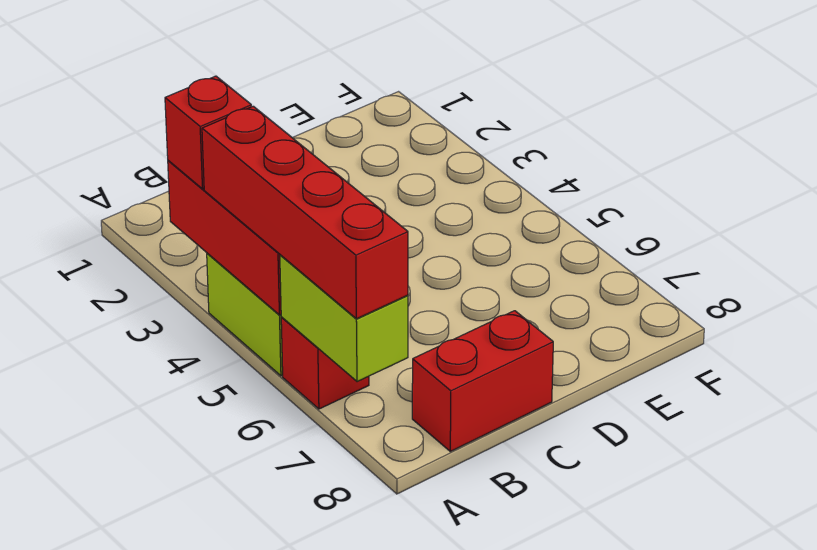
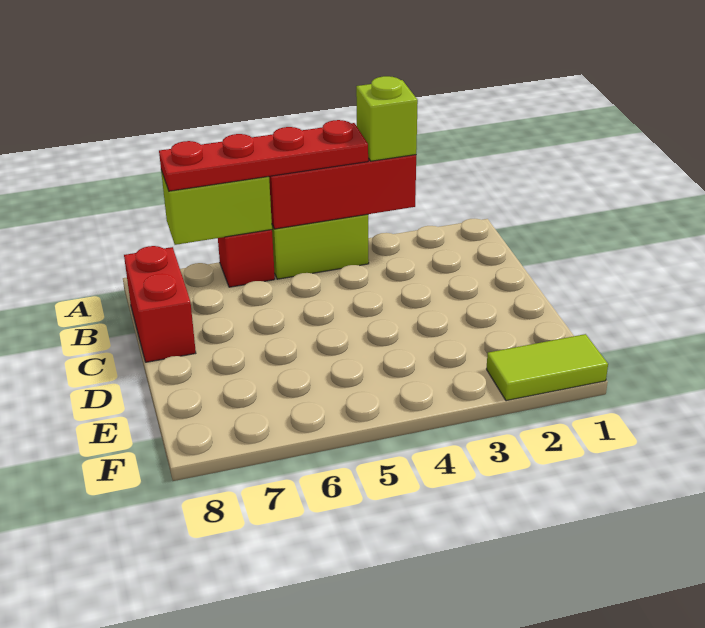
red brick A3 level 3 -> lime brick A3 level 3
red brick A4:A7 level 3 -> red plate A4:A7 level 3
none -> lime tile F1:F2 level 1

